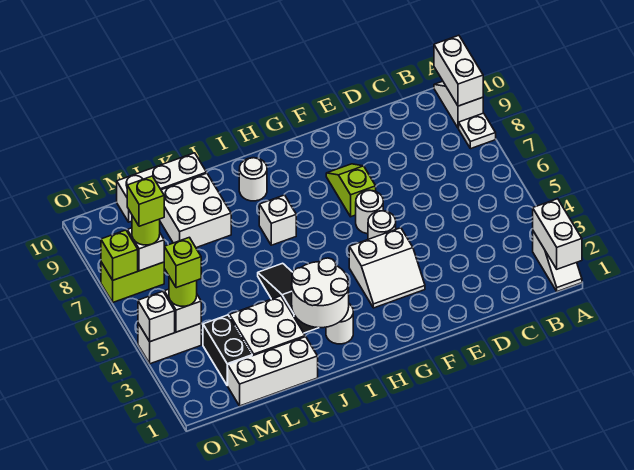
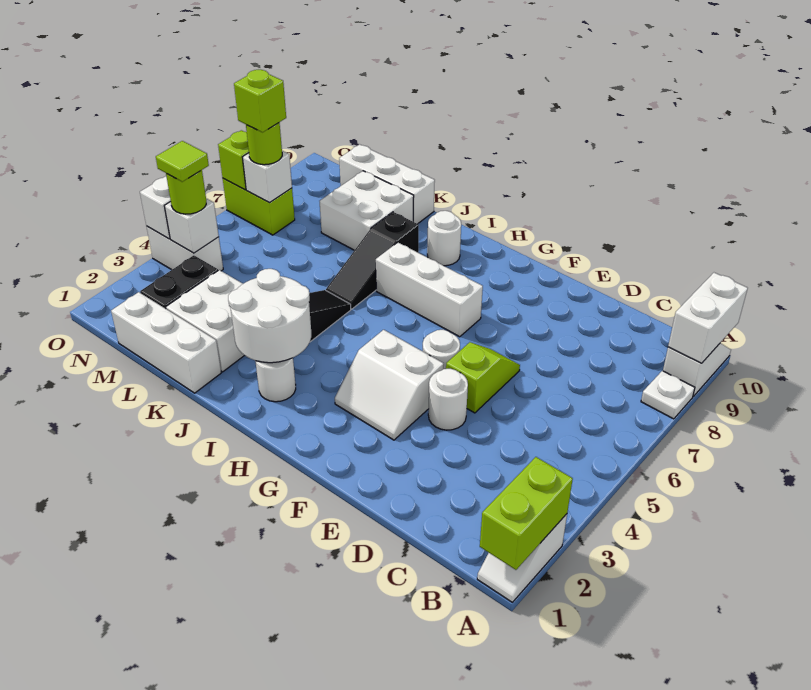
white brick A1:A2 level 2 -> lime brick A1:A2 level 2
white round brick F6 level 1 -> white round brick E4 level 1
lime slope F7:F8 level 1 top 7 -> lime slope E5:E6 level 1 top 5
white brick I7 level 1 -> white brick G7:I7 level 1
none -> black slope J6:J8 level 1 top 8
lime brick N4 level 4 -> lime tile N4 level 4

